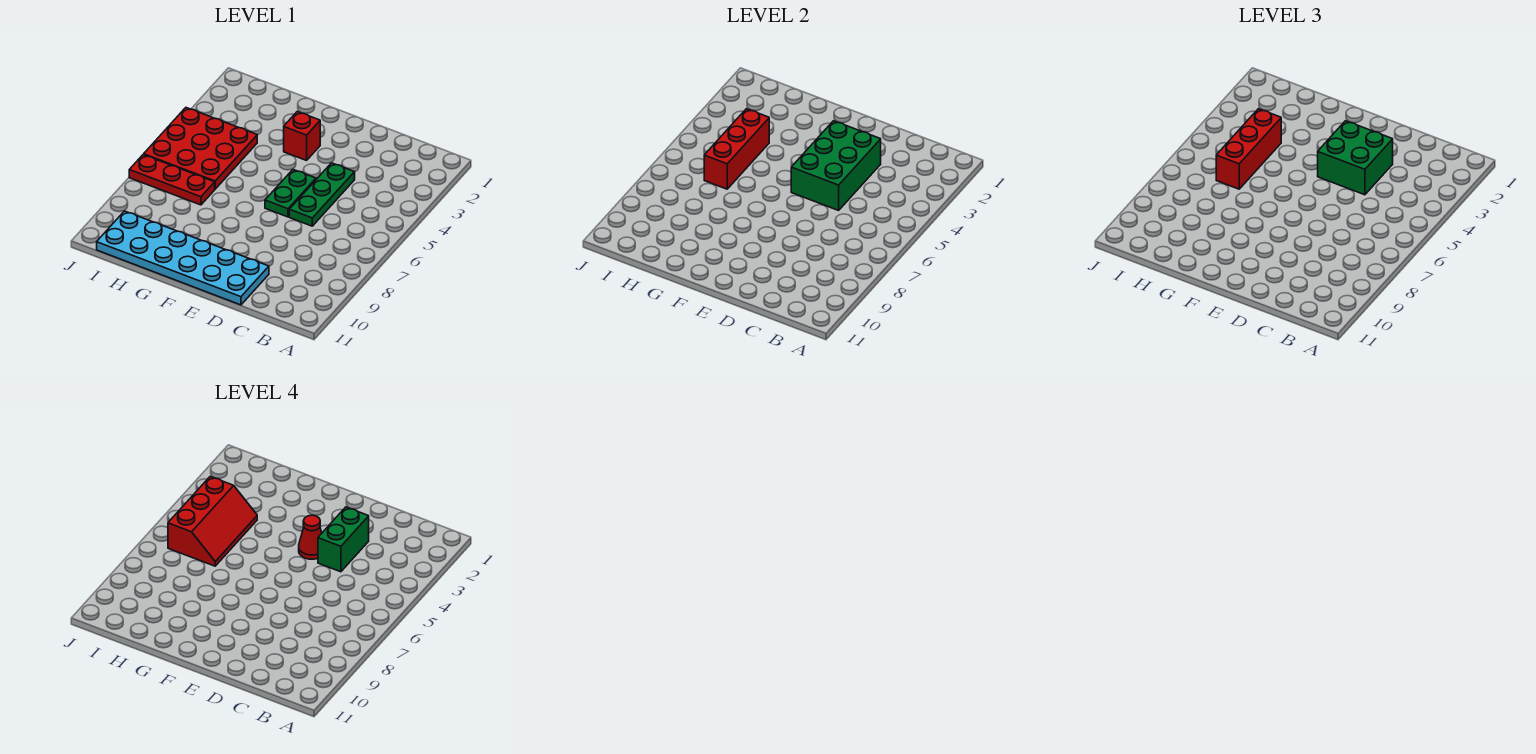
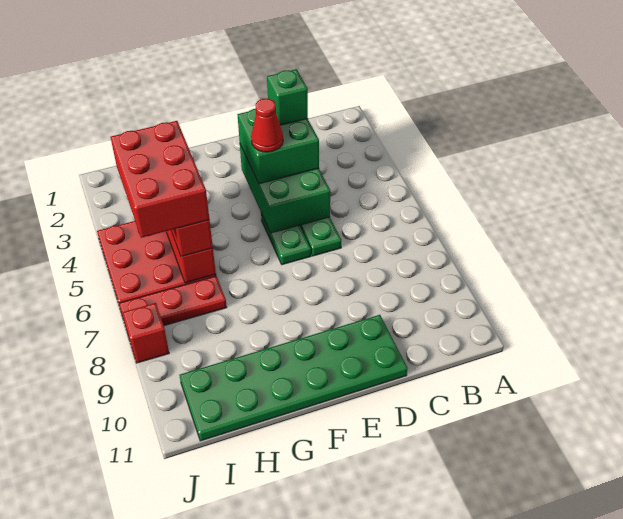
green brick D3:D4 level 4 -> green brick D3 level 4
cyan plate D10:I11 level 1 -> green plate D10:I11 level 1
red brick F3 level 1 -> red brick J8 level 1
red slope H4:I6 level 4 top I -> red brick H4:I6 level 4

